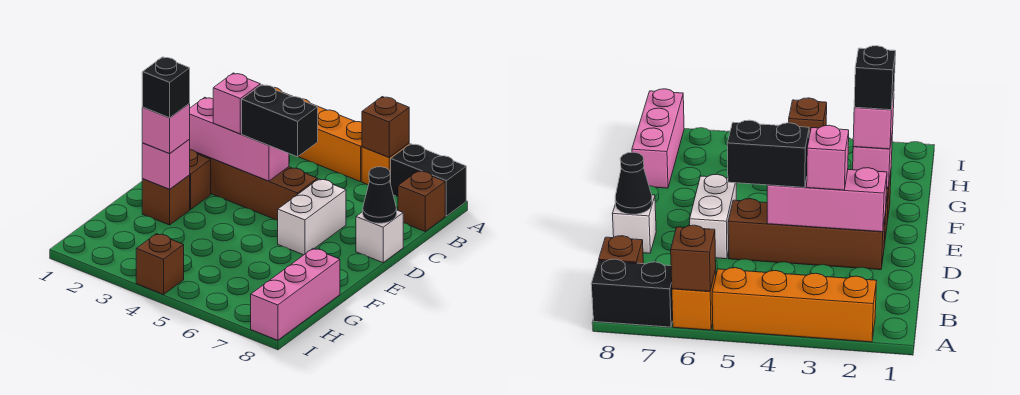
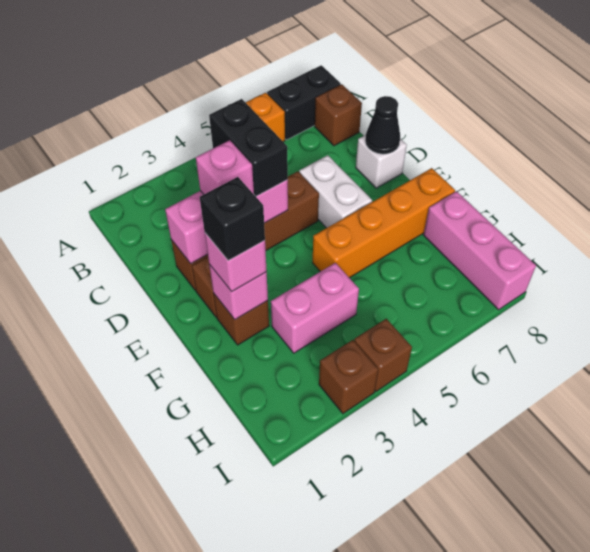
orange brick A2:A5 level 1 -> orange brick F5:F8 level 1
brown brick A6 level 2 -> brown brick I3 level 1
black brick D4:D5 level 3 -> black brick C4:D4 level 3
none -> pink brick G3:G4 level 1

